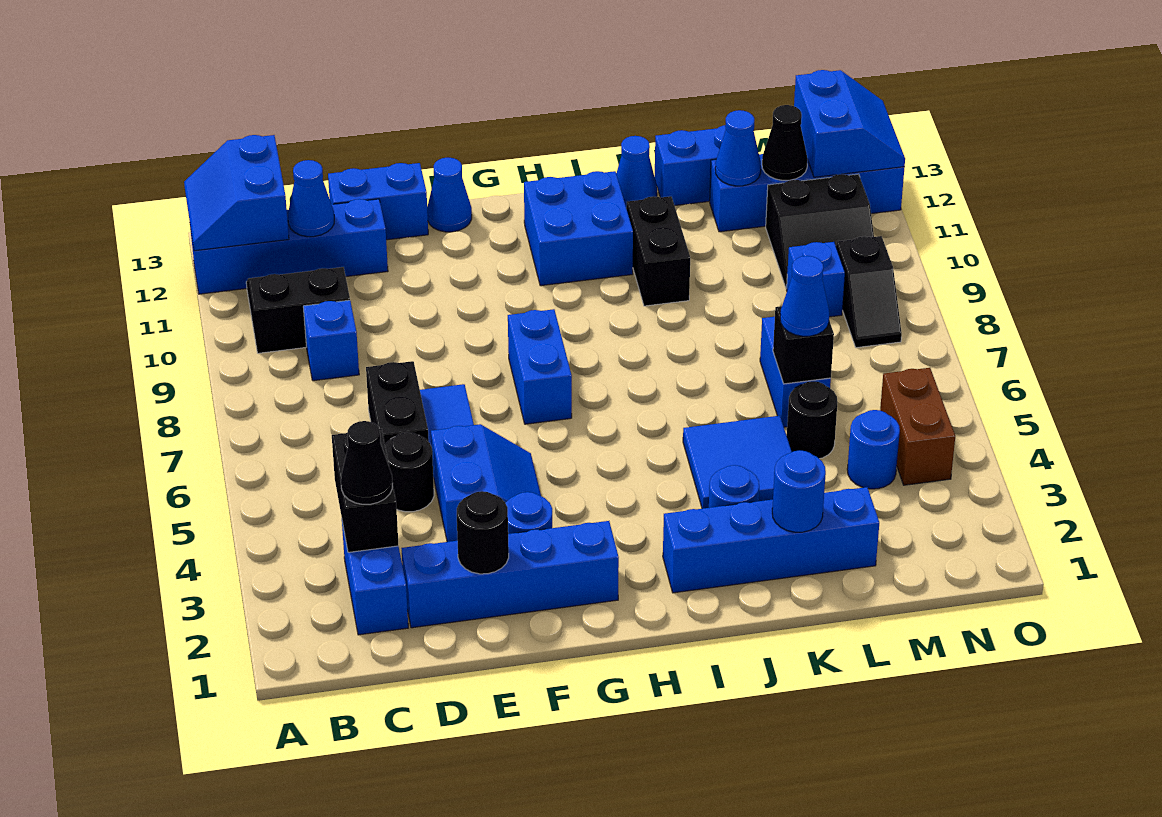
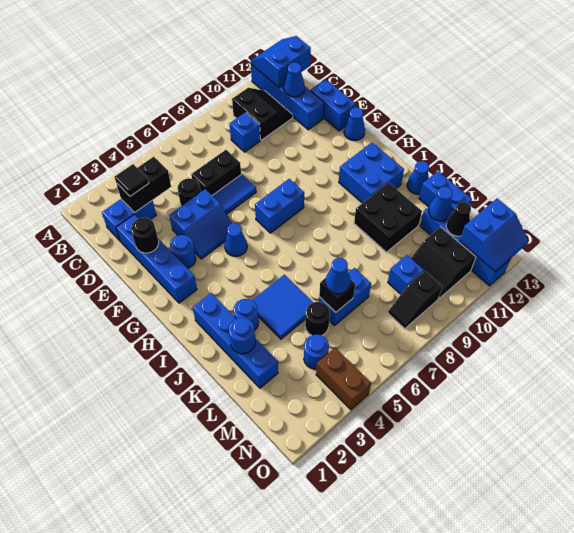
black cone C3 level 3 -> black tile C3 level 3
none -> blue cone G5 level 1
black brick J10:J11 level 1 -> black brick J10:K11 level 1
brown brick N4:N5 level 1 -> brown brick N4:O4 level 1

